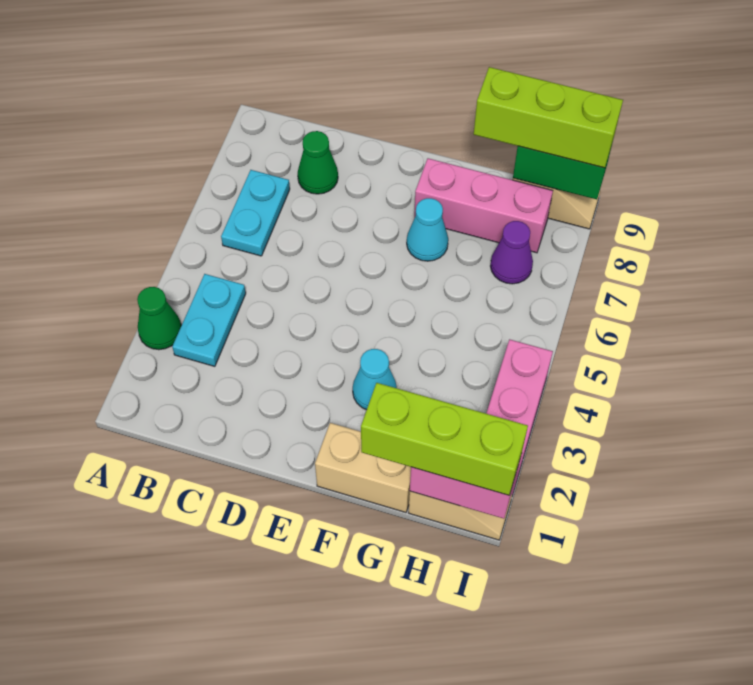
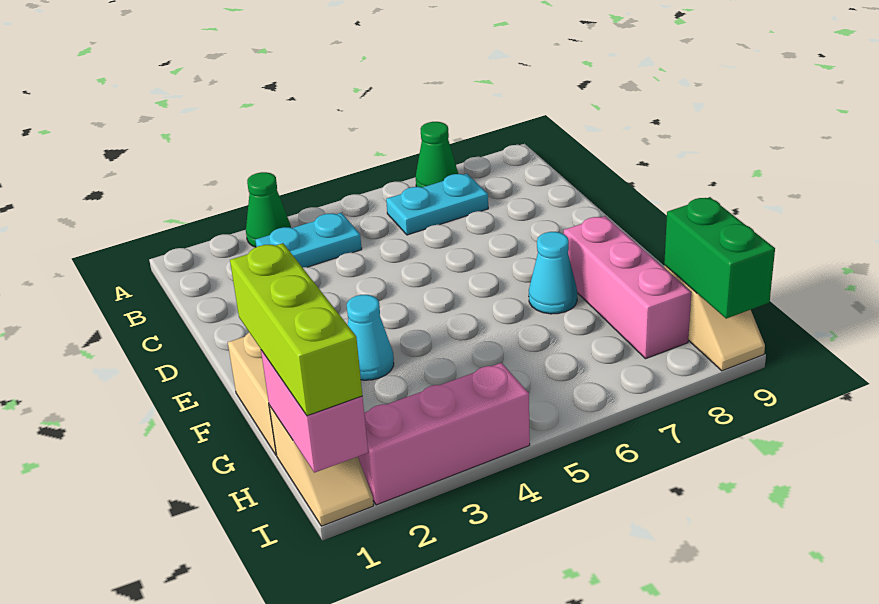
green cone C8 level 1 -> green cone A7 level 1
lime brick G9:I9 level 3 -> none
purple cone H7 level 1 -> none

